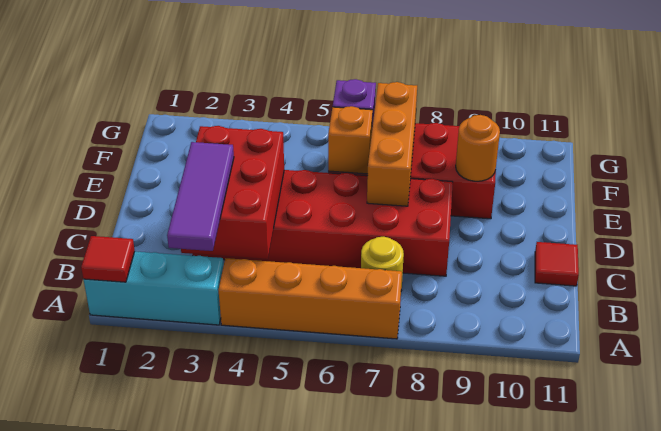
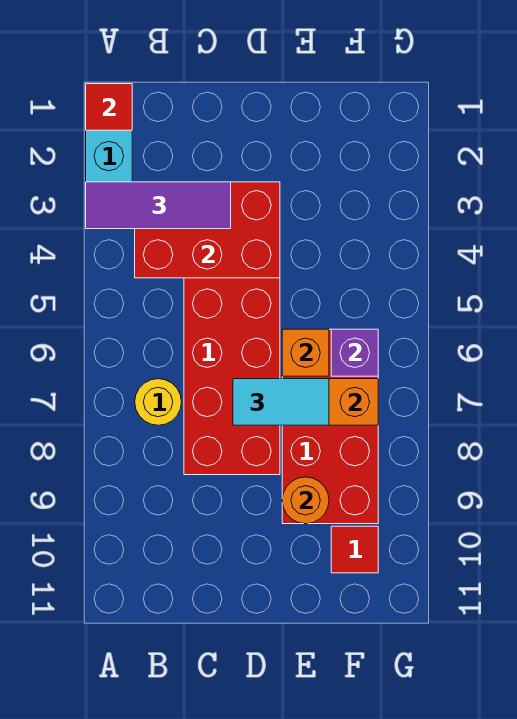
orange brick A4:A7 level 1 -> none
red tile C11 level 1 -> red tile F10 level 1
none -> cyan tile D7:E7 level 3

